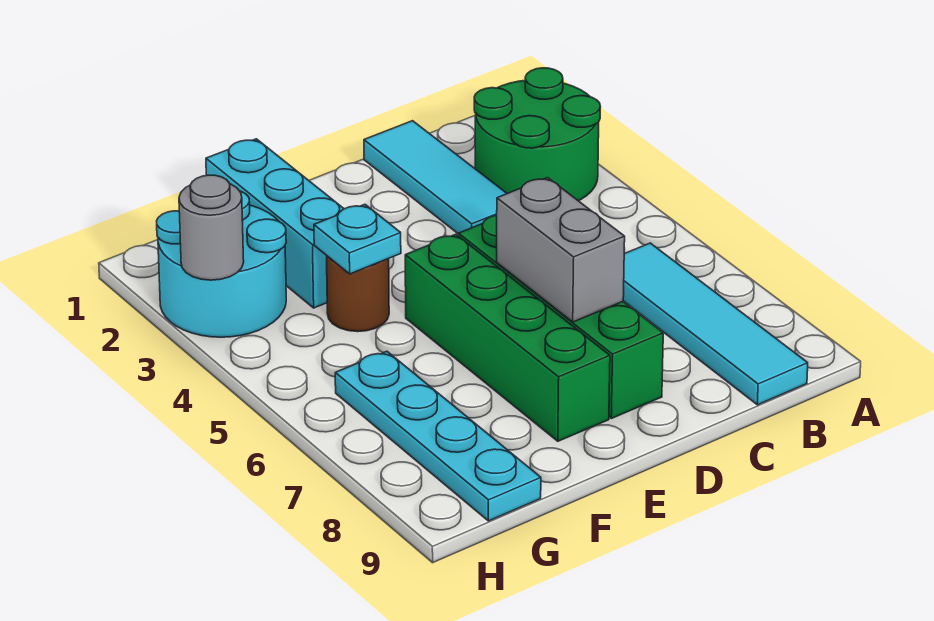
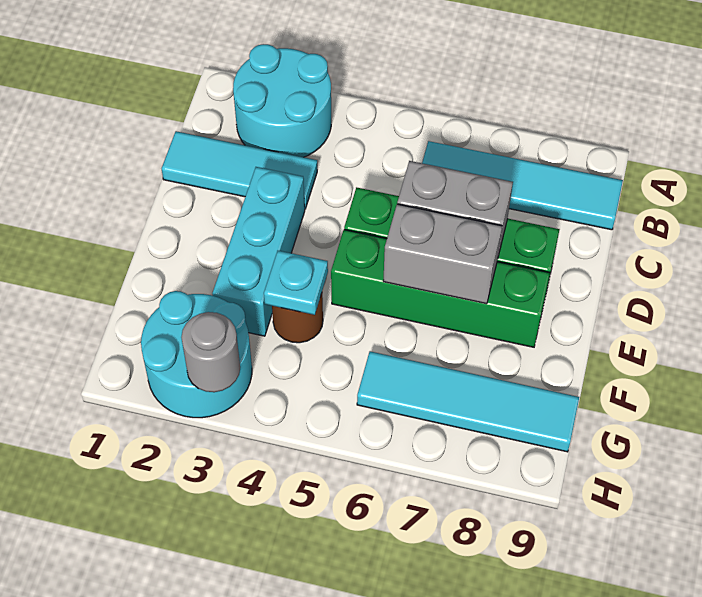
green round brick A2:B3 level 1 -> cyan round brick A2:B3 level 1
none -> grey brick E6:E7 level 2
cyan brick F1:F3 level 1 -> cyan brick D3:F3 level 1
cyan plate G6:G9 level 1 -> cyan tile G6:G9 level 1

